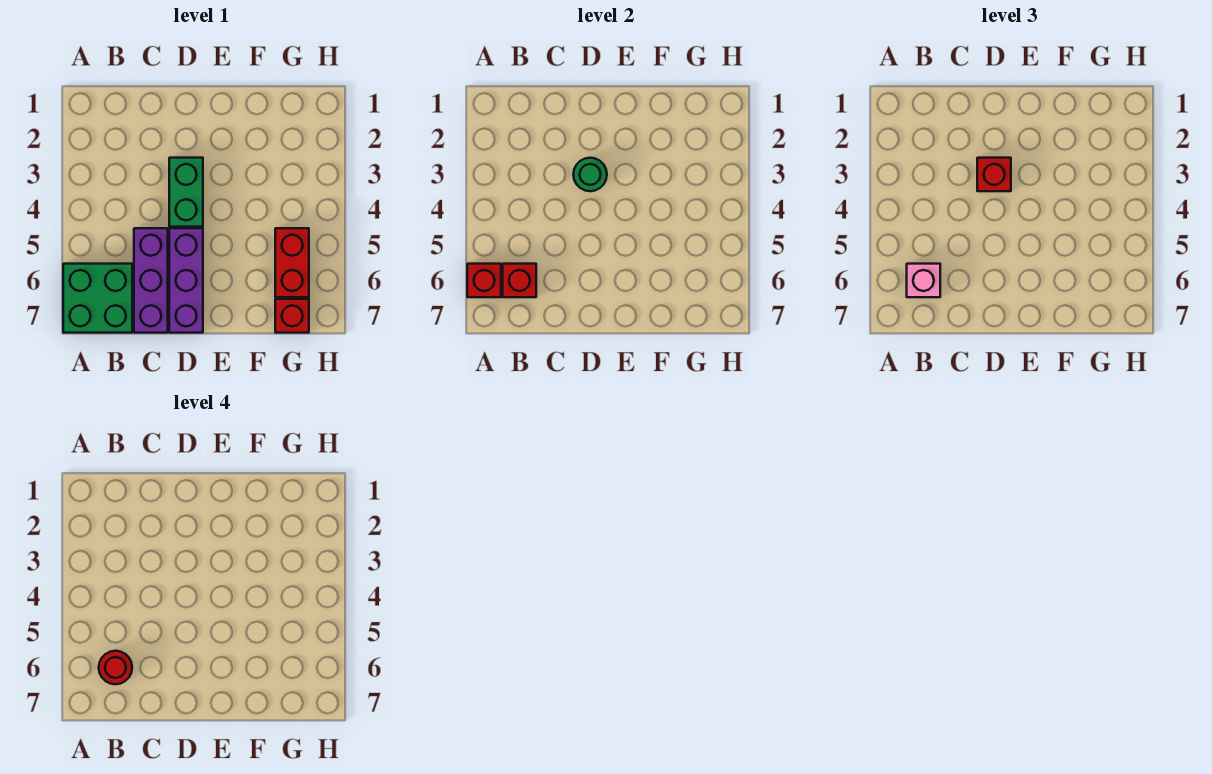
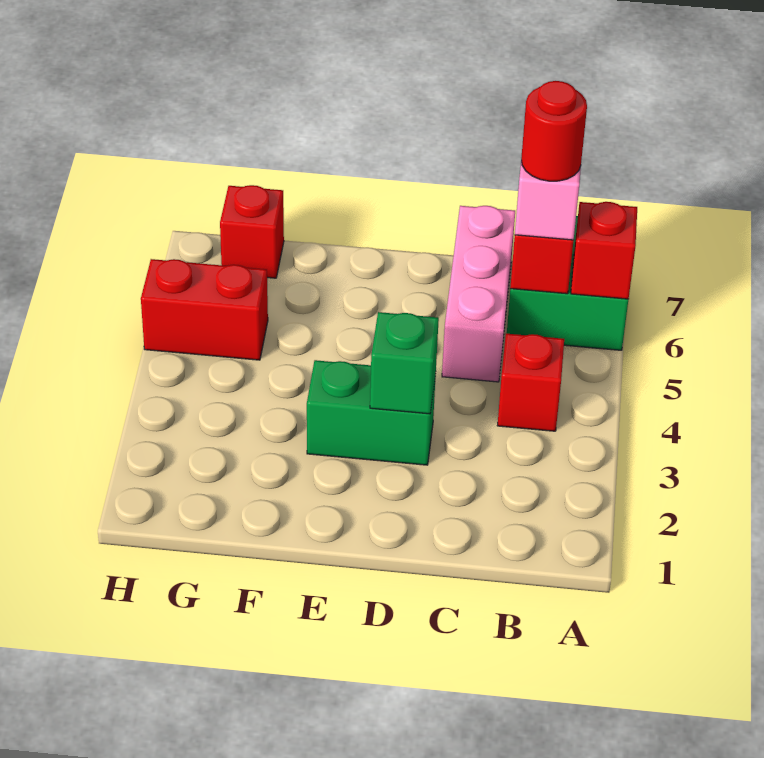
purple brick C5:C7 level 1 -> pink brick C5:C7 level 1
green brick D3:D4 level 1 -> green brick D3:E3 level 1
green round brick D3 level 2 -> green brick D3 level 2
red brick D3 level 3 -> red brick B4 level 1
purple brick D5:D7 level 1 -> none
red brick G5:G6 level 1 -> red brick G5:H5 level 1

